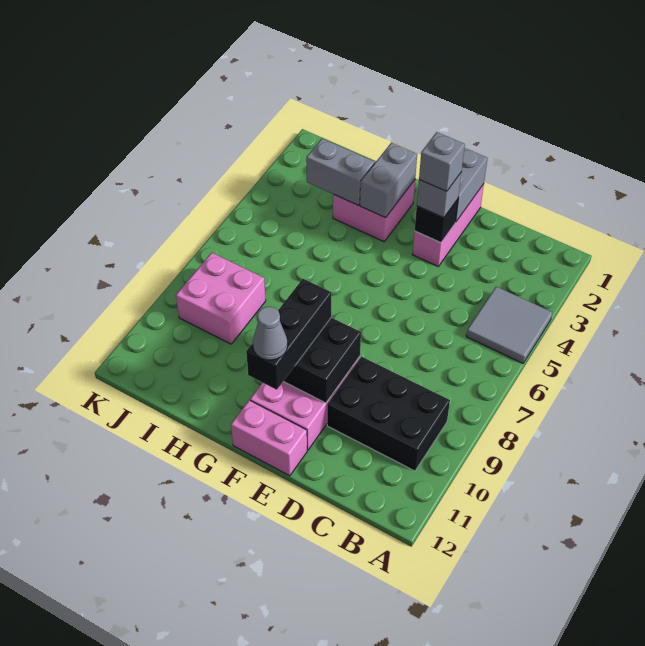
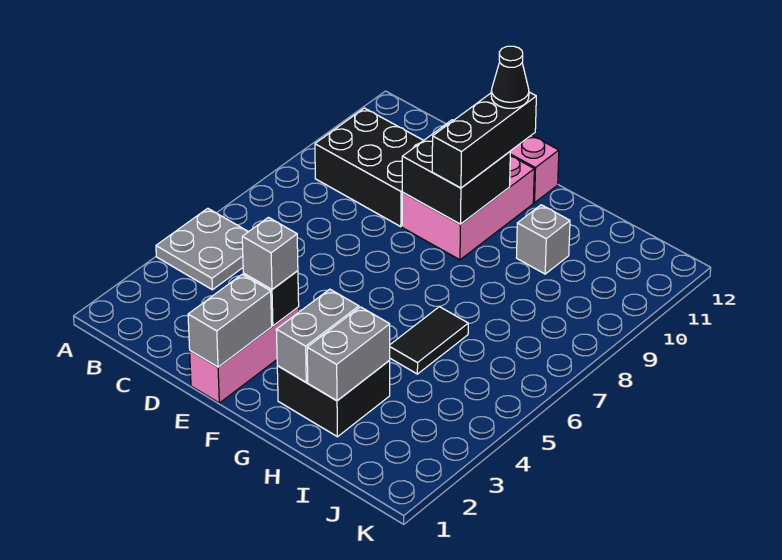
grey tile A4:B5 level 1 -> grey plate A4:B5 level 1
grey brick E3 level 4 -> grey brick H10 level 1
grey cone F11 level 4 -> black cone F11 level 4
pink brick G2:H3 level 1 -> black brick G2:H3 level 1
grey brick H3:I3 level 2 -> grey brick H2:H3 level 2
none -> black tile H5:H6 level 1
pink brick I8:J9 level 1 -> none

